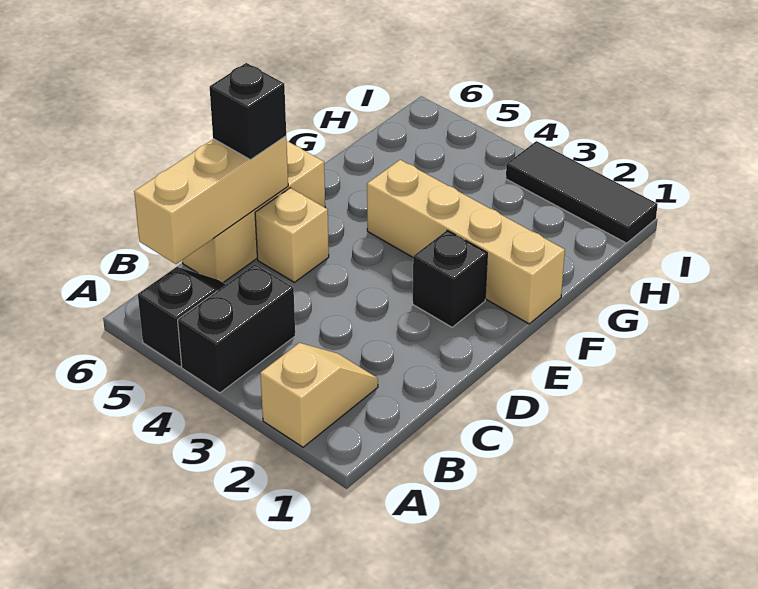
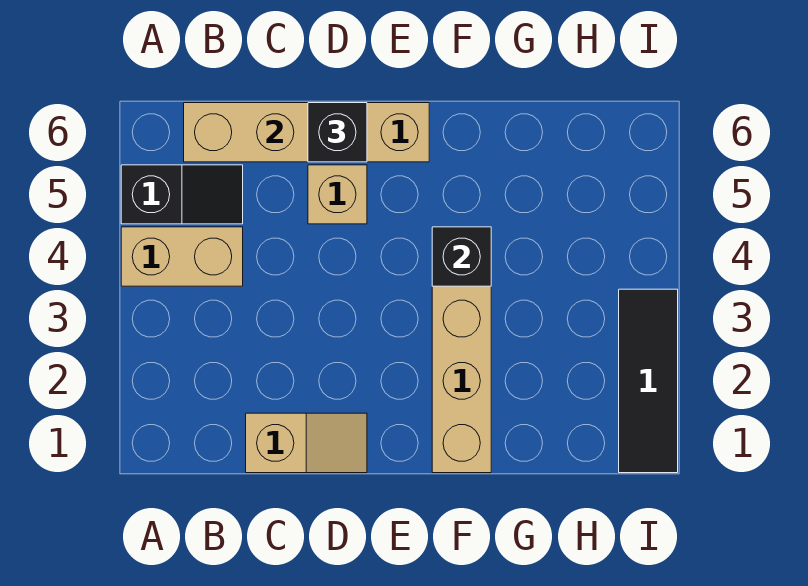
tan slope A2:B2 level 1 top A -> tan slope C1:D1 level 1 top C
black brick A4:B4 level 1 -> tan brick A4:B4 level 1
black brick E2 level 1 -> black brick F4 level 2

